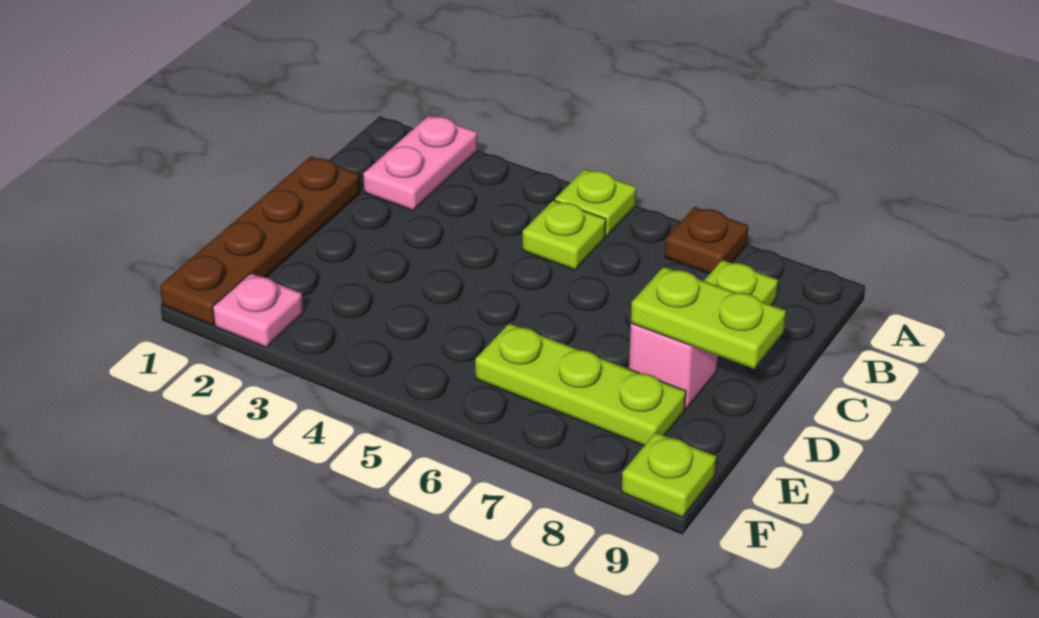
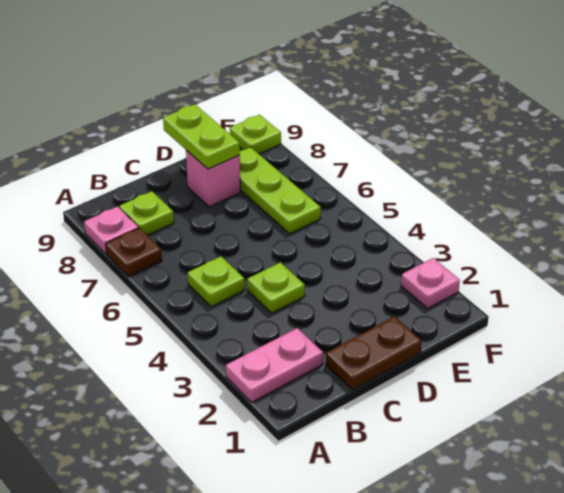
lime plate A5 level 1 -> lime plate C4 level 1
none -> pink plate A8 level 1
brown plate C1:F1 level 1 -> brown plate C1:D1 level 1

